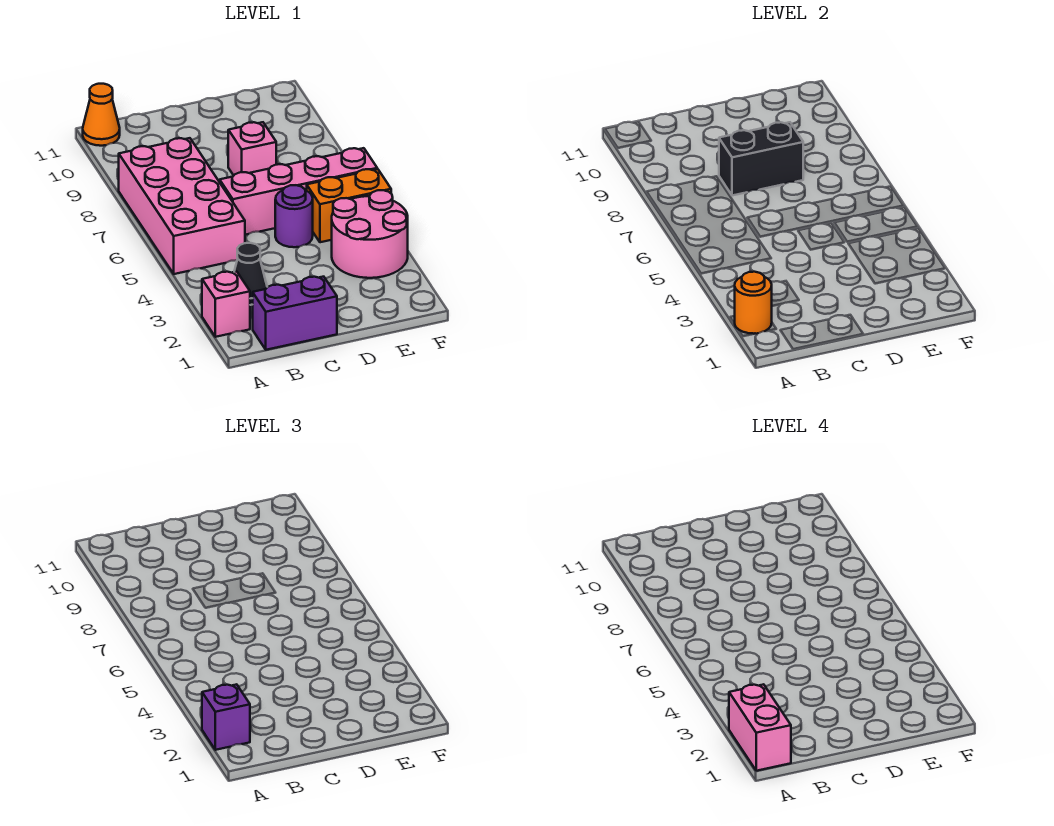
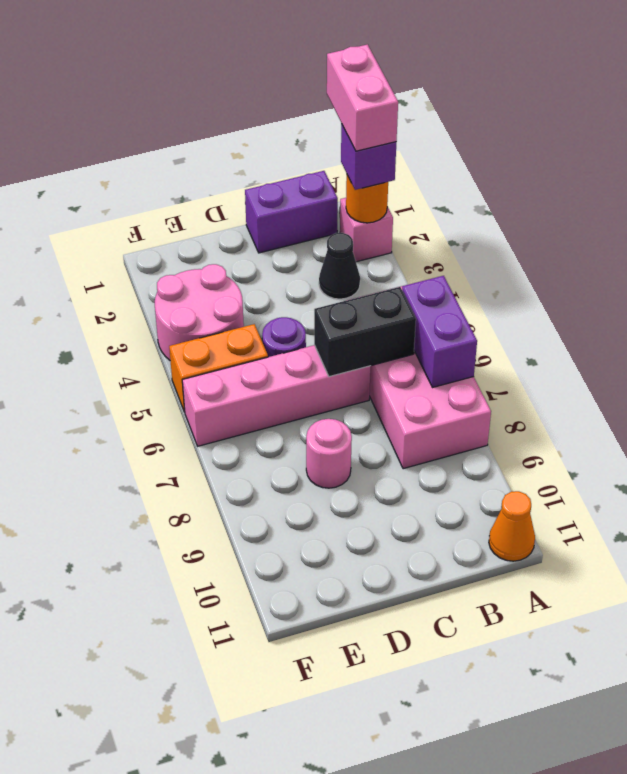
none -> purple brick A6:A7 level 2
black brick C8:D8 level 2 -> black brick B6:C6 level 2
pink brick D8 level 1 -> pink round brick D8 level 1

